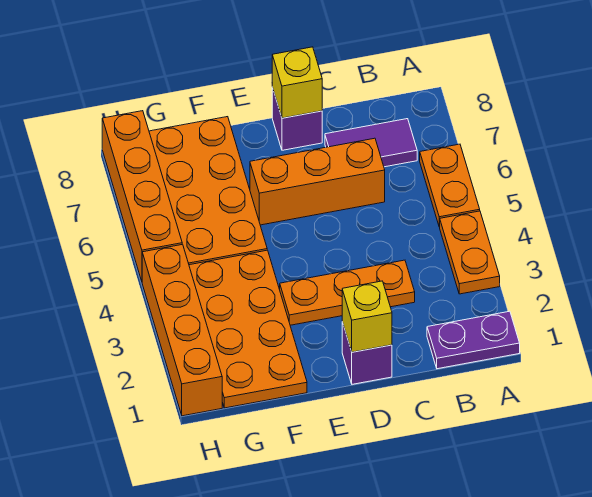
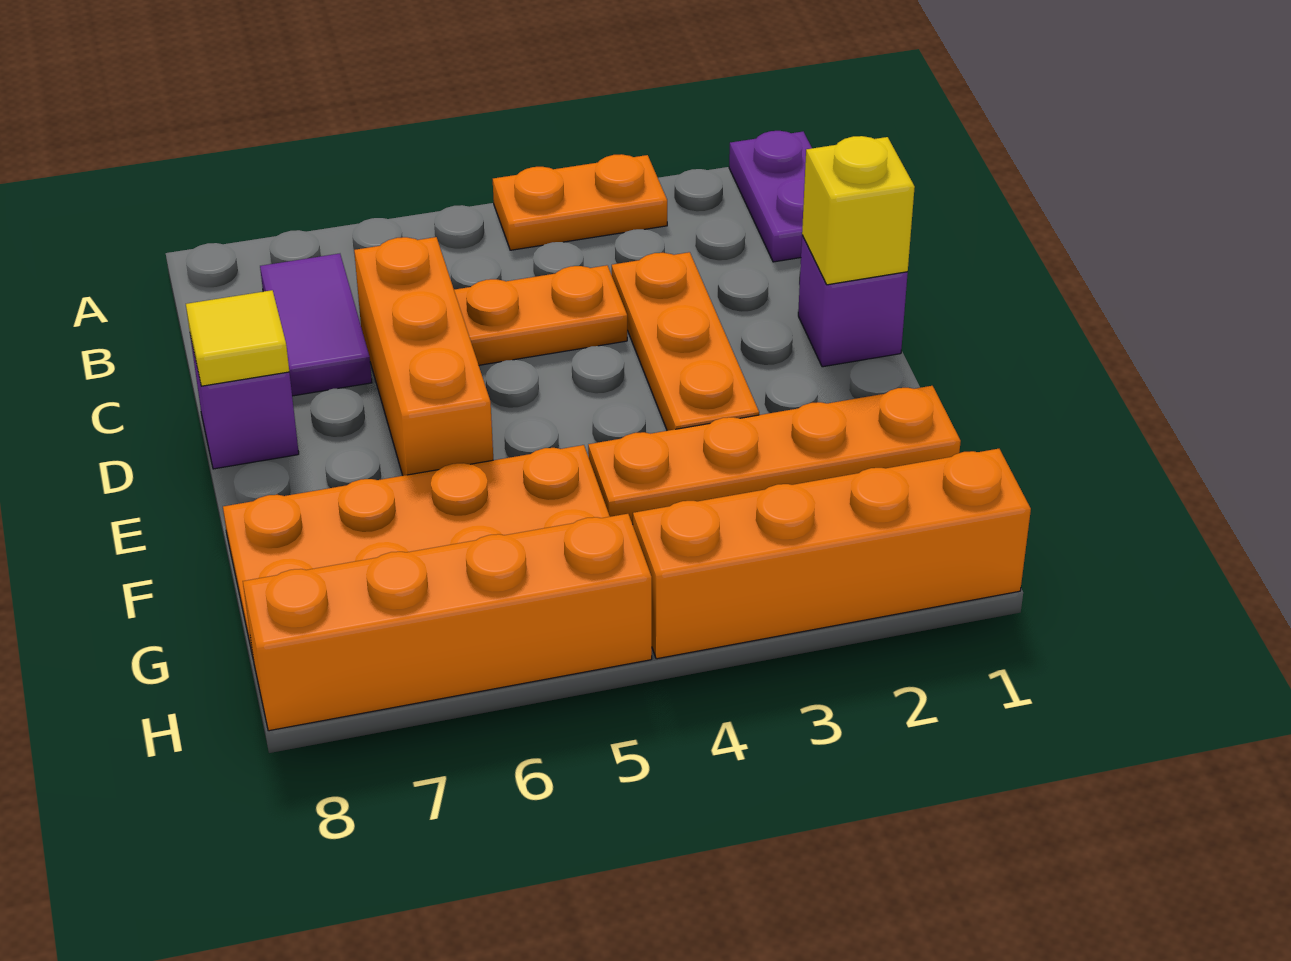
orange plate A5:A6 level 1 -> orange plate C4:C5 level 1
yellow brick D8 level 2 -> yellow tile D8 level 2
orange plate F1:G4 level 1 -> orange plate F1:F4 level 1

